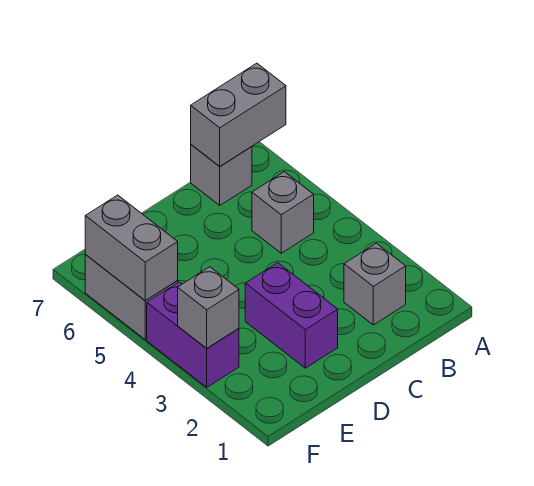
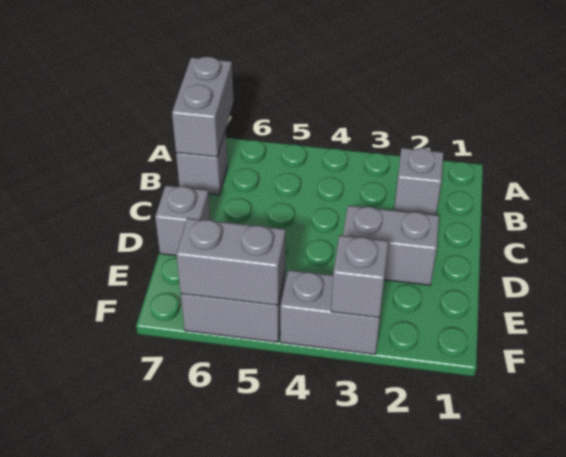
grey brick B5 level 1 -> grey brick D7 level 1
purple brick D2:D3 level 1 -> grey brick D2:D3 level 1
purple brick F3:F4 level 1 -> grey brick F3:F4 level 1

